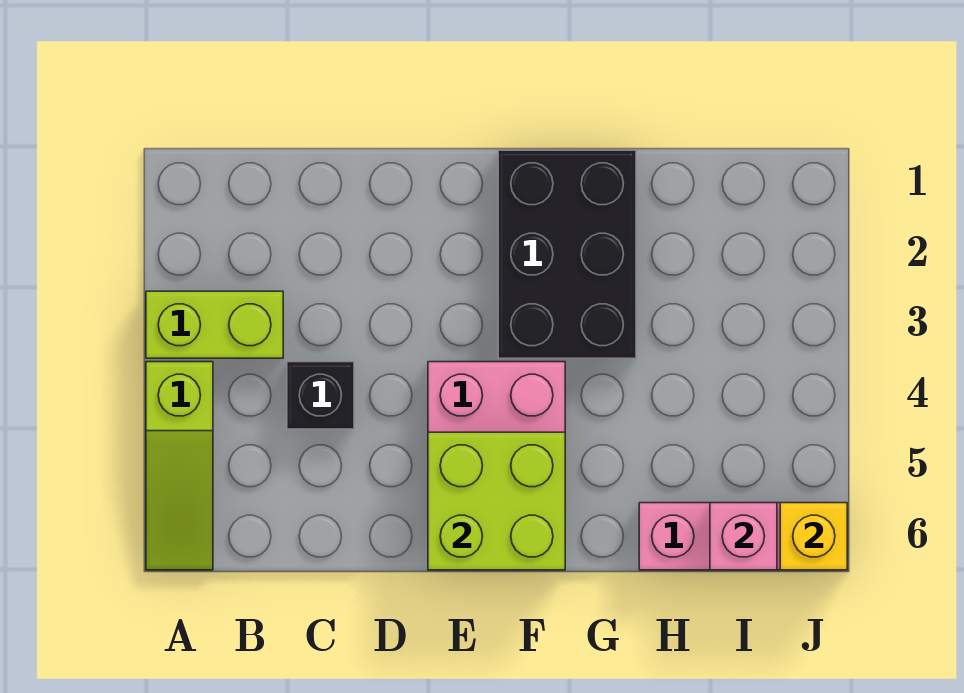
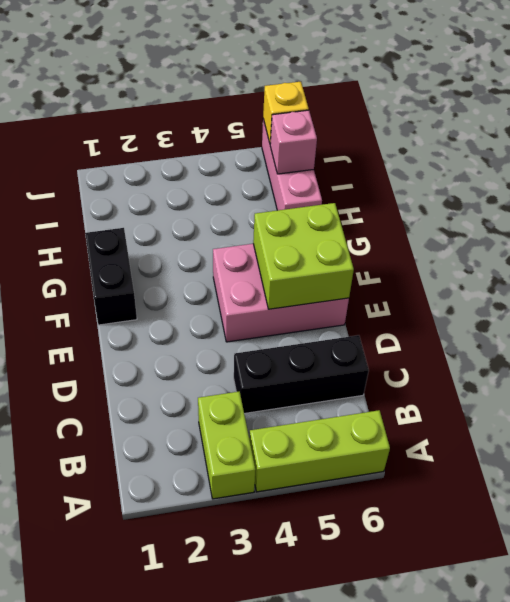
lime slope A4:A6 level 1 top 4 -> lime brick A4:A6 level 1
black brick C4 level 1 -> black brick C4:C6 level 1
black brick F1:G3 level 1 -> black brick F1:G1 level 1

